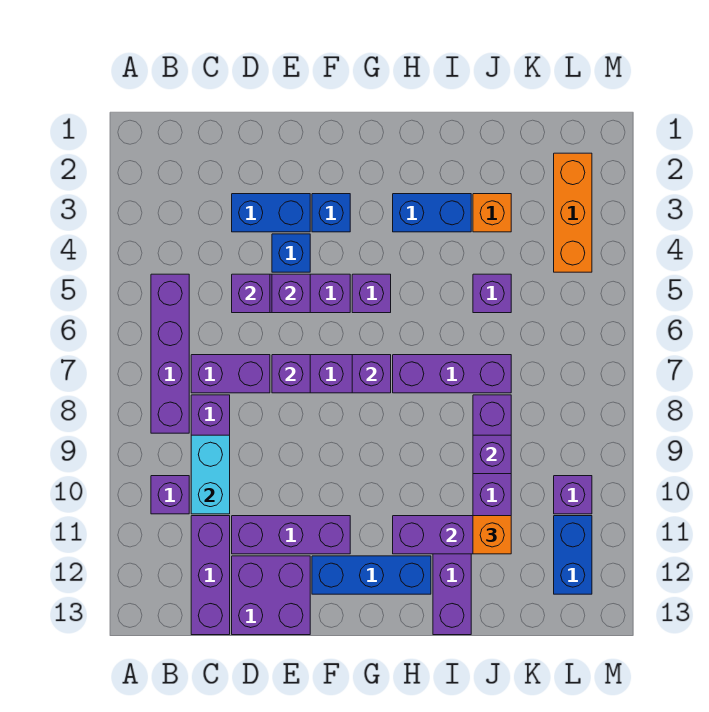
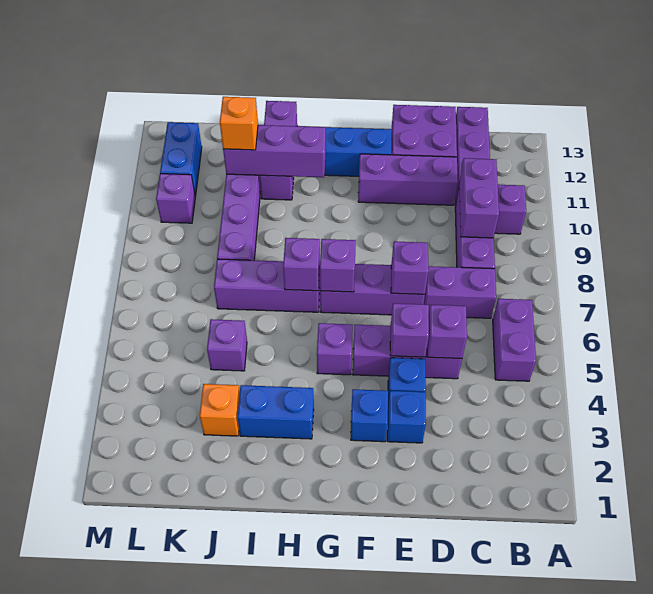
purple brick B5:B8 level 1 -> purple brick B5:B6 level 1
cyan brick C9:C10 level 2 -> purple brick C9:C10 level 2
blue brick D3:E3 level 1 -> blue brick E3 level 1
purple brick J9 level 2 -> purple brick H7 level 2
orange brick L2:L4 level 1 -> none

